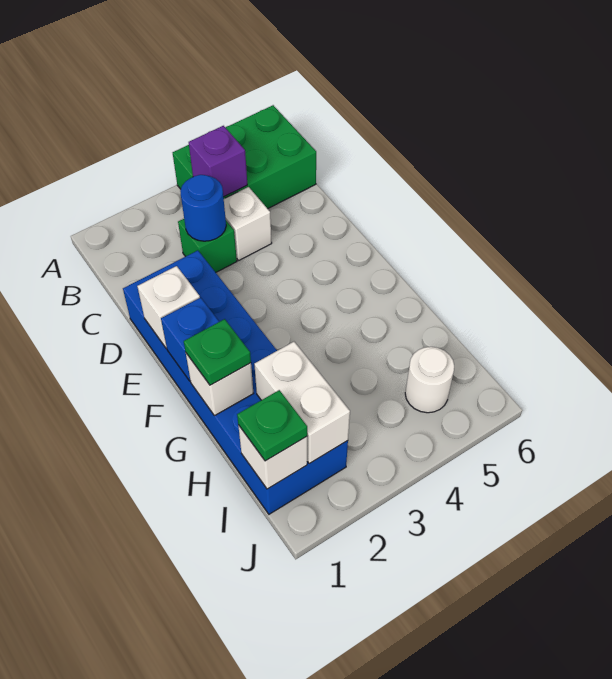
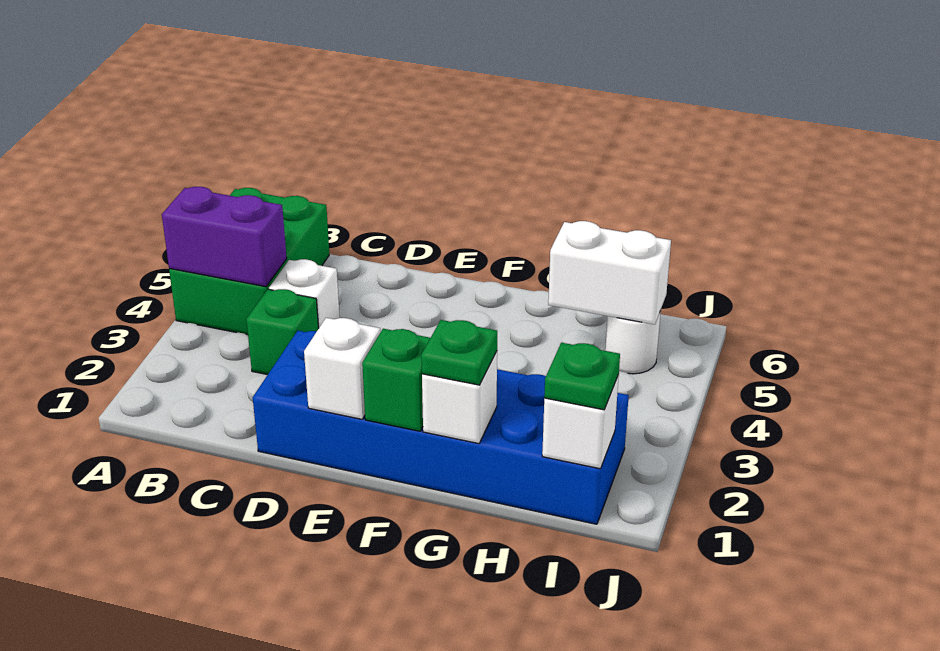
purple brick B4 level 2 -> purple brick A4:B4 level 2
blue round brick C3 level 2 -> none
blue brick F1 level 2 -> green brick F1 level 2
white brick H2:I2 level 2 -> white brick H5:I5 level 2

